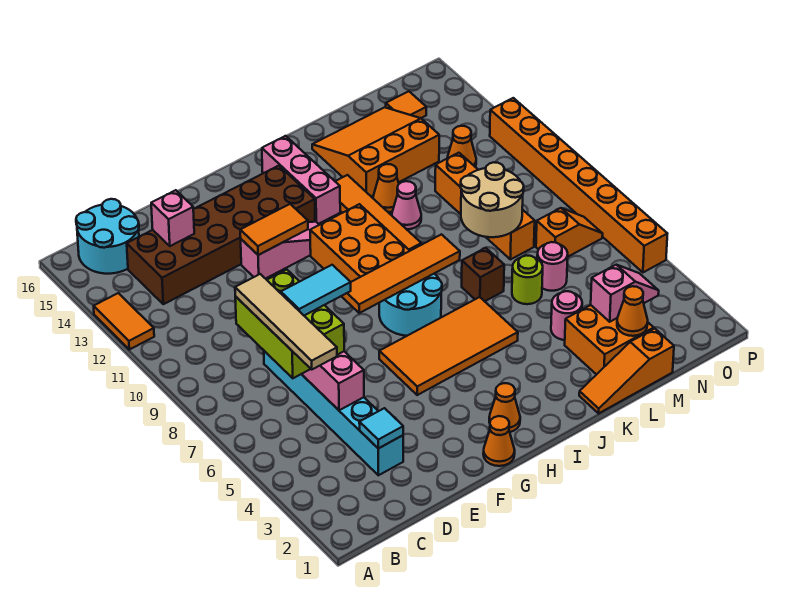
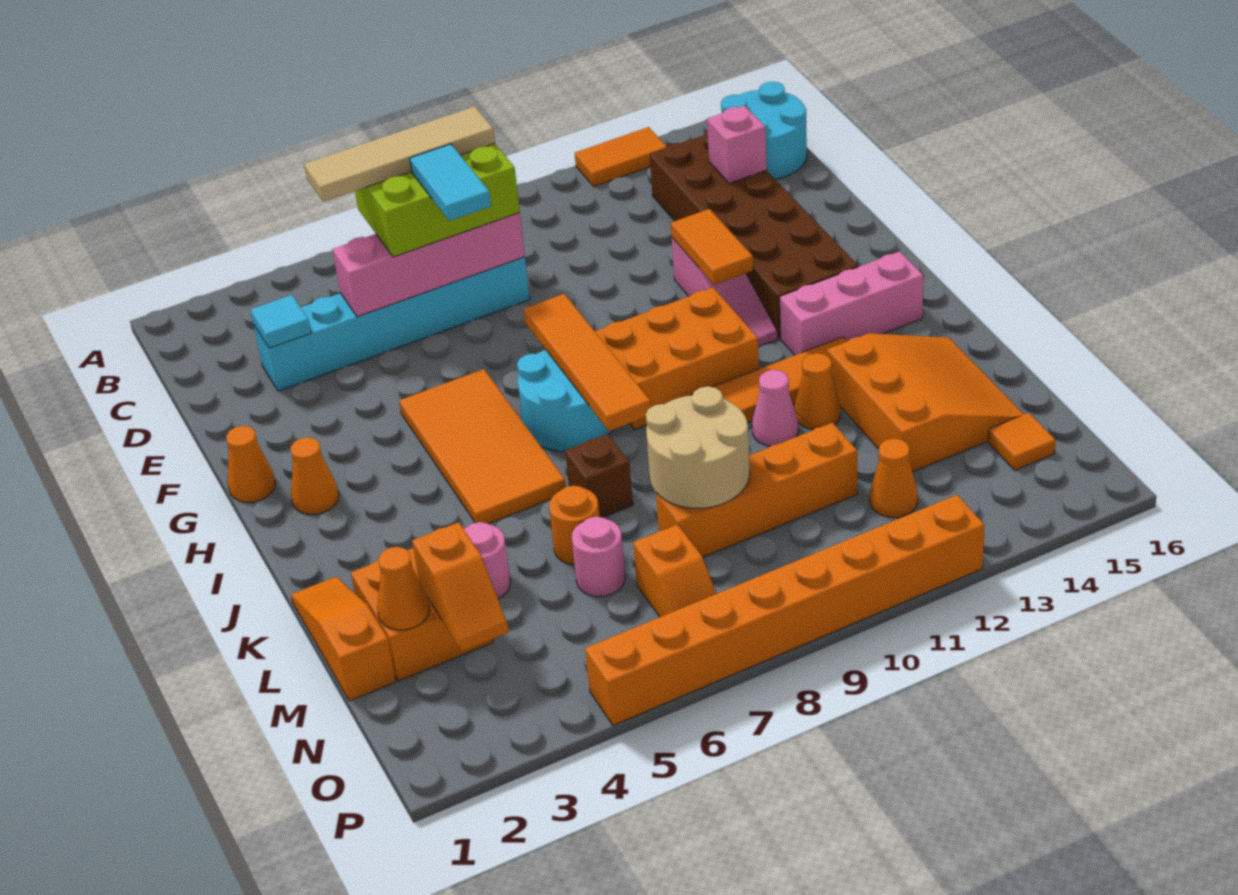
lime round brick L6 level 1 -> orange round brick L6 level 1
pink slope M3:N3 level 2 top M -> orange slope M3:N3 level 2 top M

